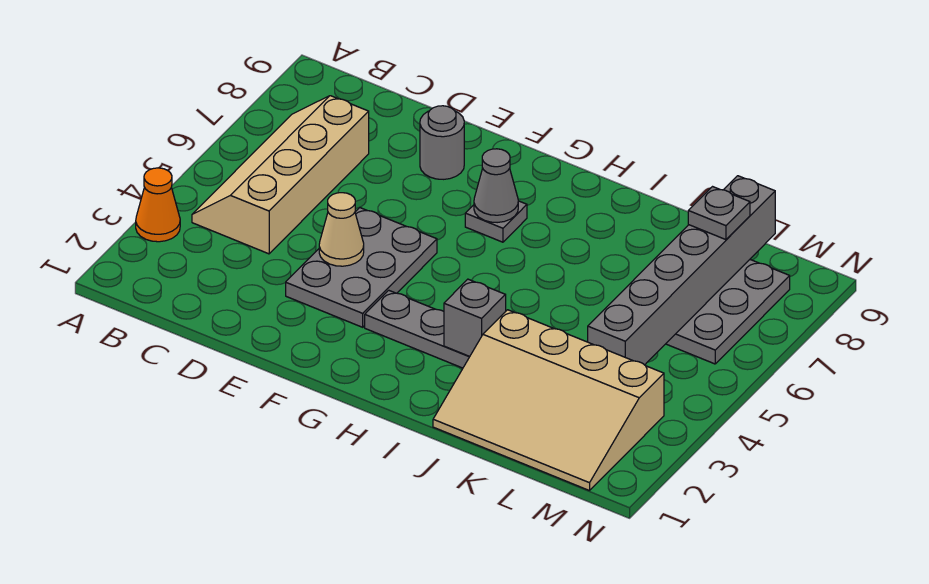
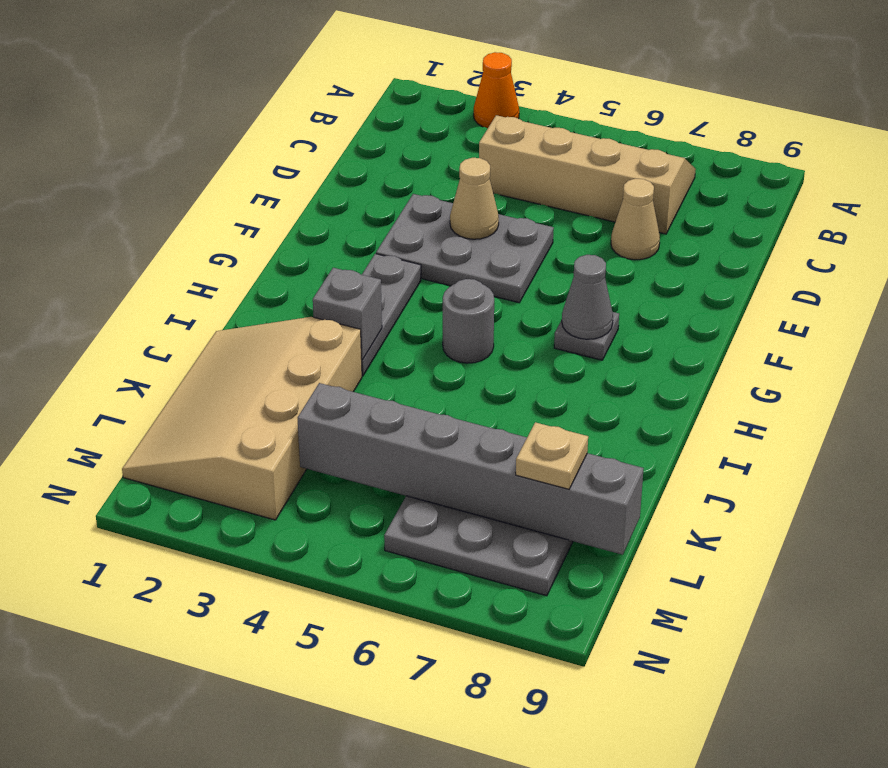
none -> tan cone D7 level 1
grey round brick E8 level 1 -> grey round brick H5 level 1
grey plate L8 level 3 -> tan plate L8 level 3

